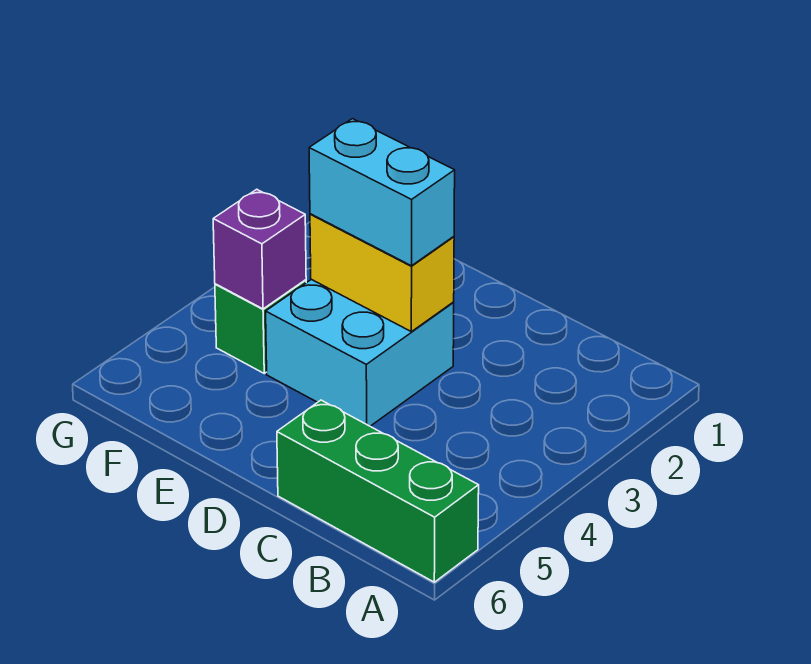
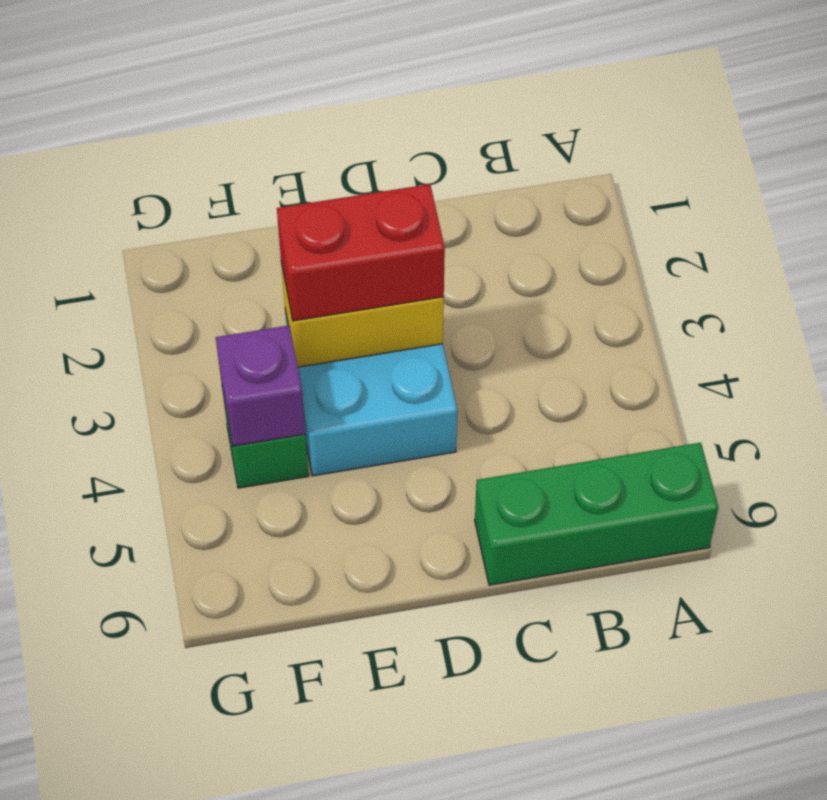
cyan brick D3:E3 level 3 -> red brick D3:E3 level 3

